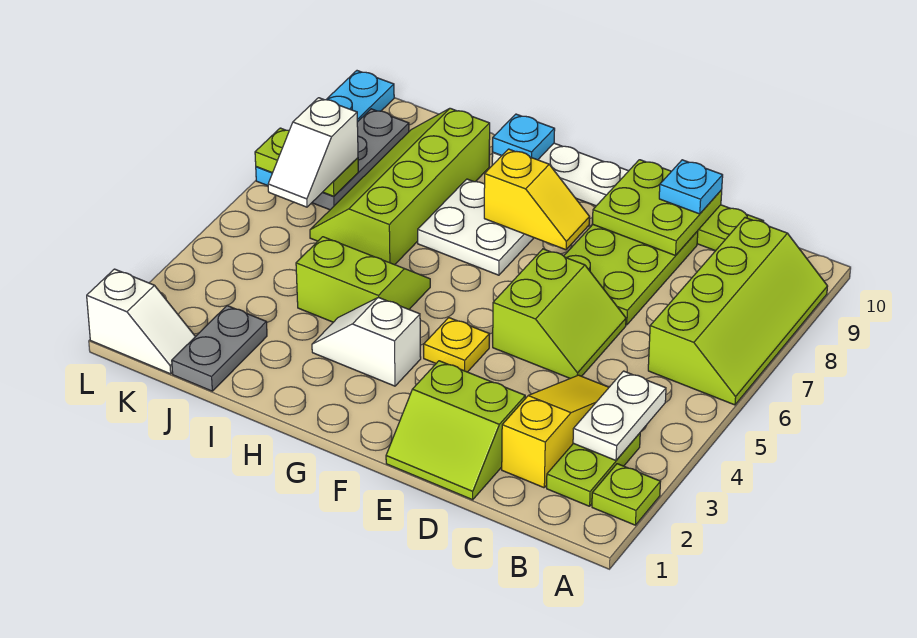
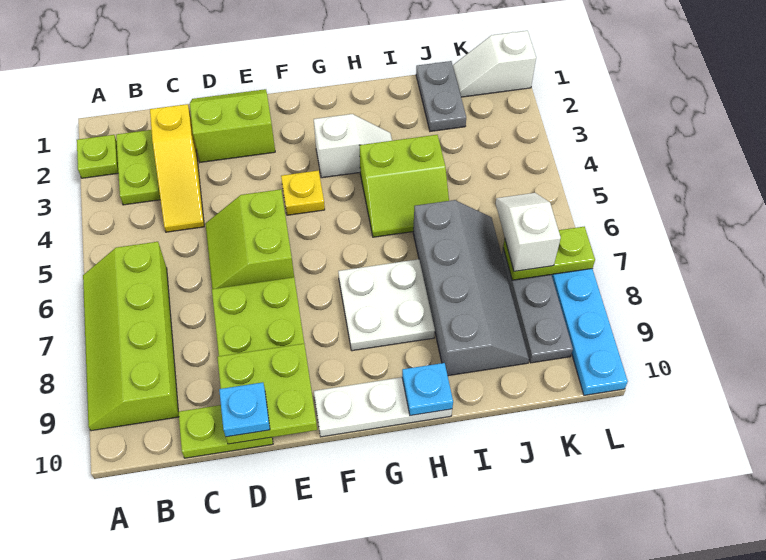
white plate B3:B4 level 2 -> none
yellow slope F8:G8 level 2 top G -> none
lime slope I6:J9 level 1 top I -> grey slope I6:J9 level 1 top I

